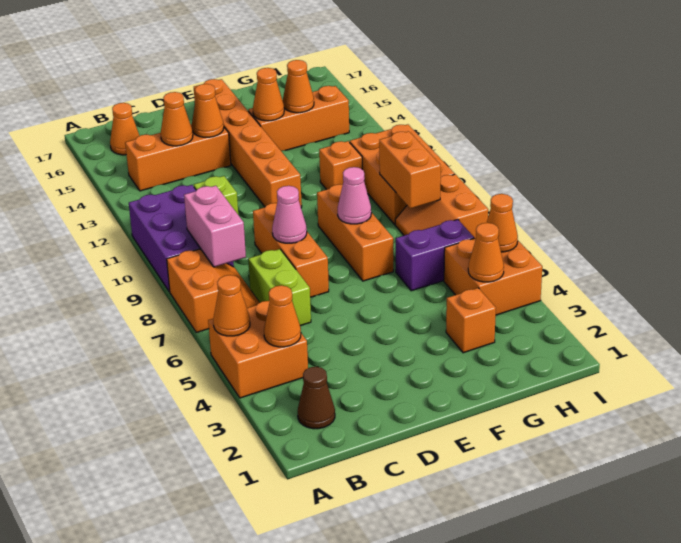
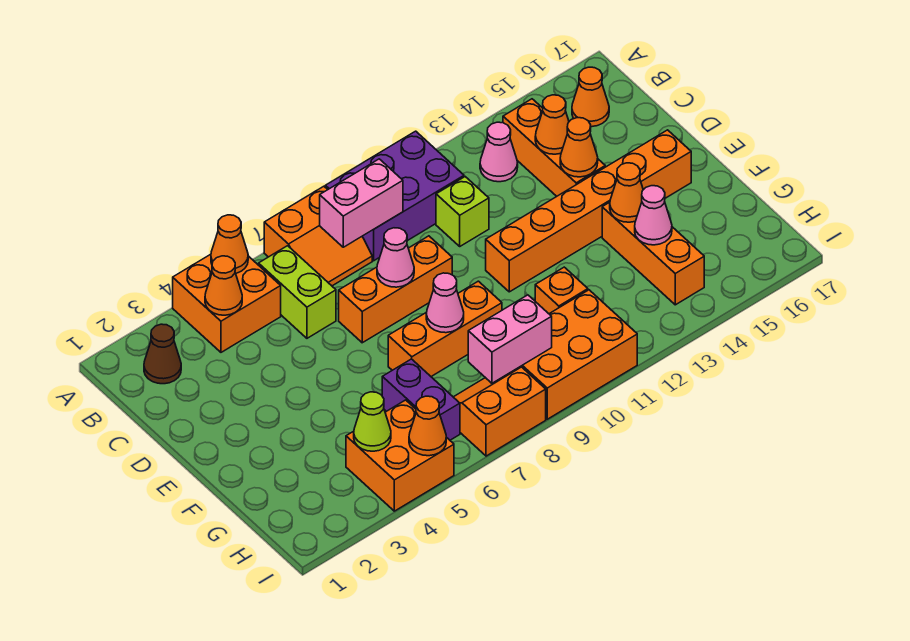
none -> pink cone B13 level 1
lime brick C6:C7 level 1 -> lime brick B6:C6 level 1
orange brick G3 level 1 -> none
orange cone G14 level 2 -> pink cone G14 level 2
orange cone H4 level 2 -> lime cone H4 level 2
orange brick H8:H9 level 2 -> pink brick H8:H9 level 2

